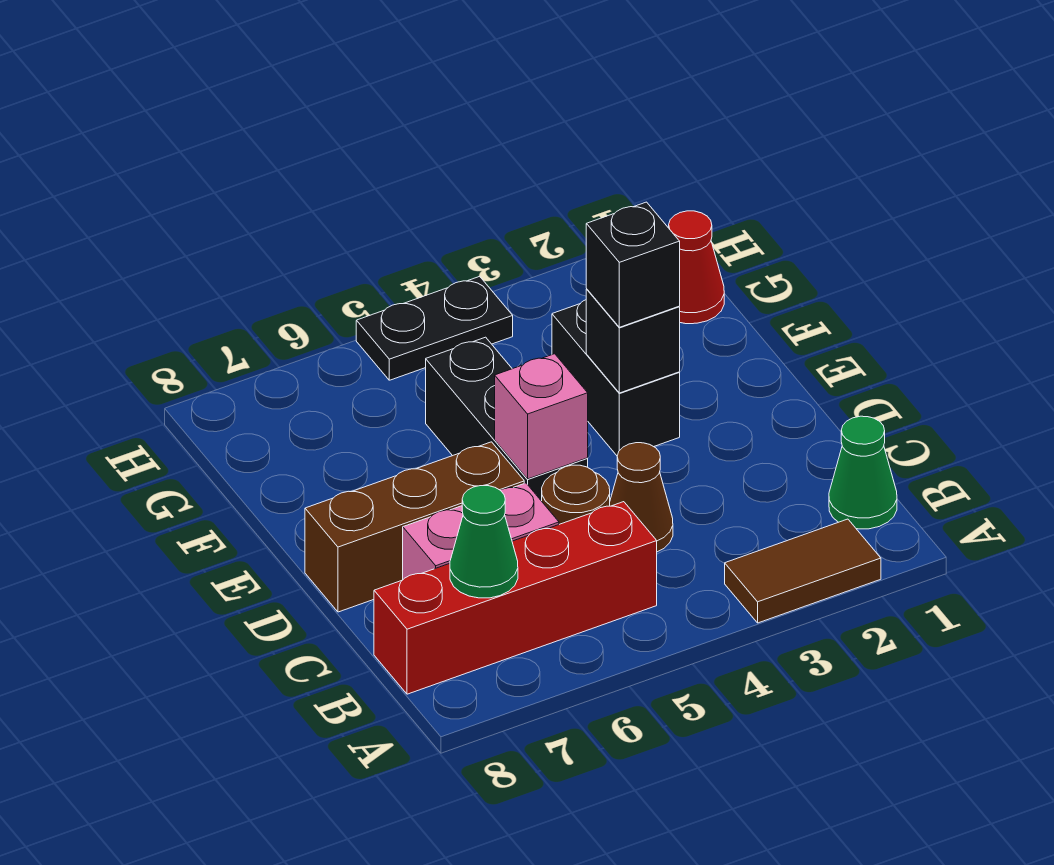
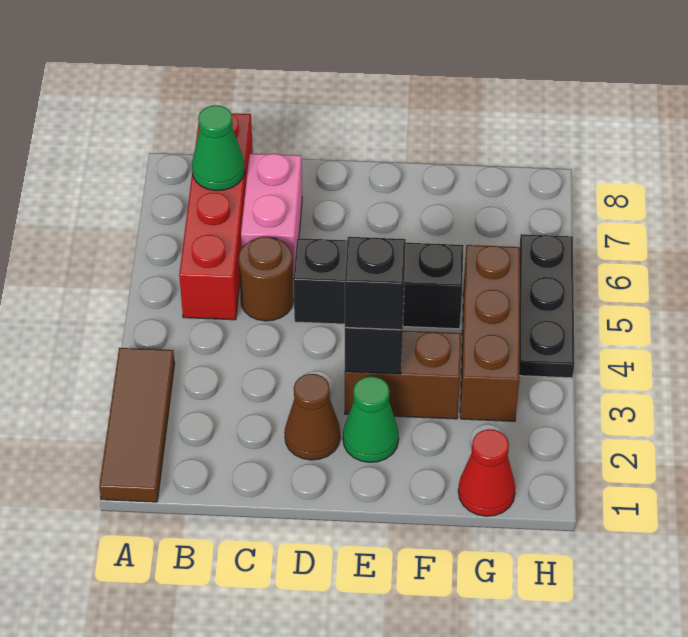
brown tile A2:A3 level 1 -> brown tile A1:A3 level 1
green cone B1 level 1 -> green cone E2 level 1
brown cone C4 level 1 -> brown cone D2 level 1
pink brick D5 level 2 -> none
brown brick D6:D8 level 1 -> brown brick G3:G5 level 1
black brick E3:F3 level 1 -> brown brick E3:F3 level 1
black plate H4:H5 level 1 -> black plate H4:H6 level 1

